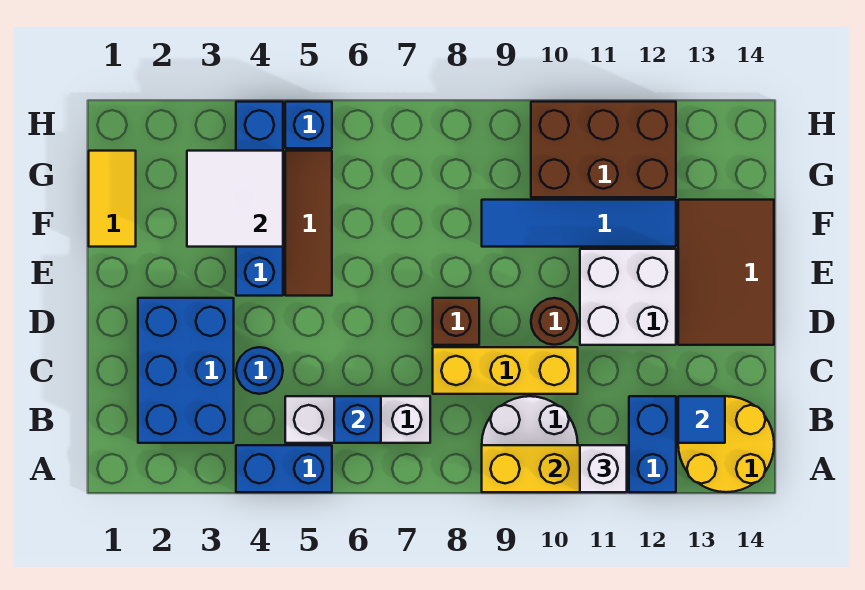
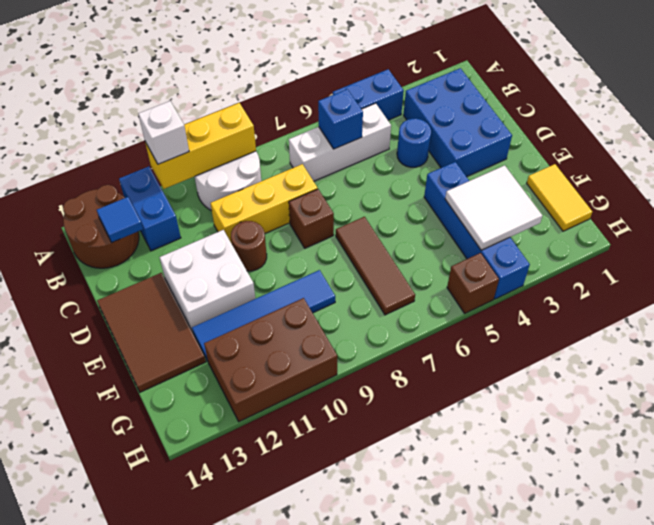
yellow round brick A13:B14 level 1 -> brown round brick A13:B14 level 1
brown tile E5:G5 level 1 -> brown tile E7:G7 level 1
blue brick H5 level 1 -> brown brick H5 level 1

